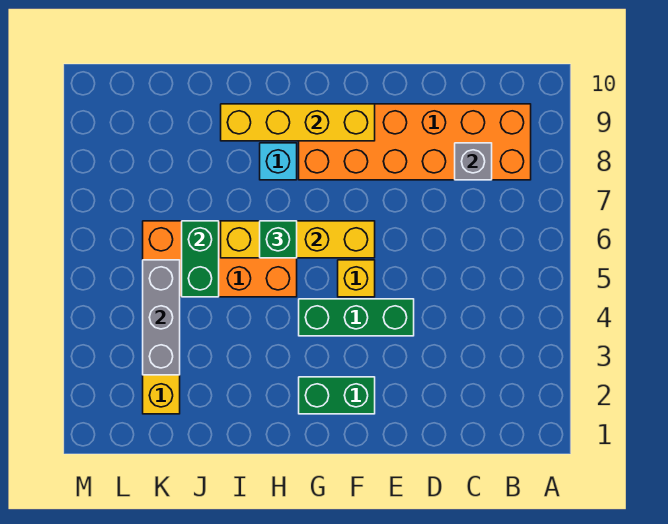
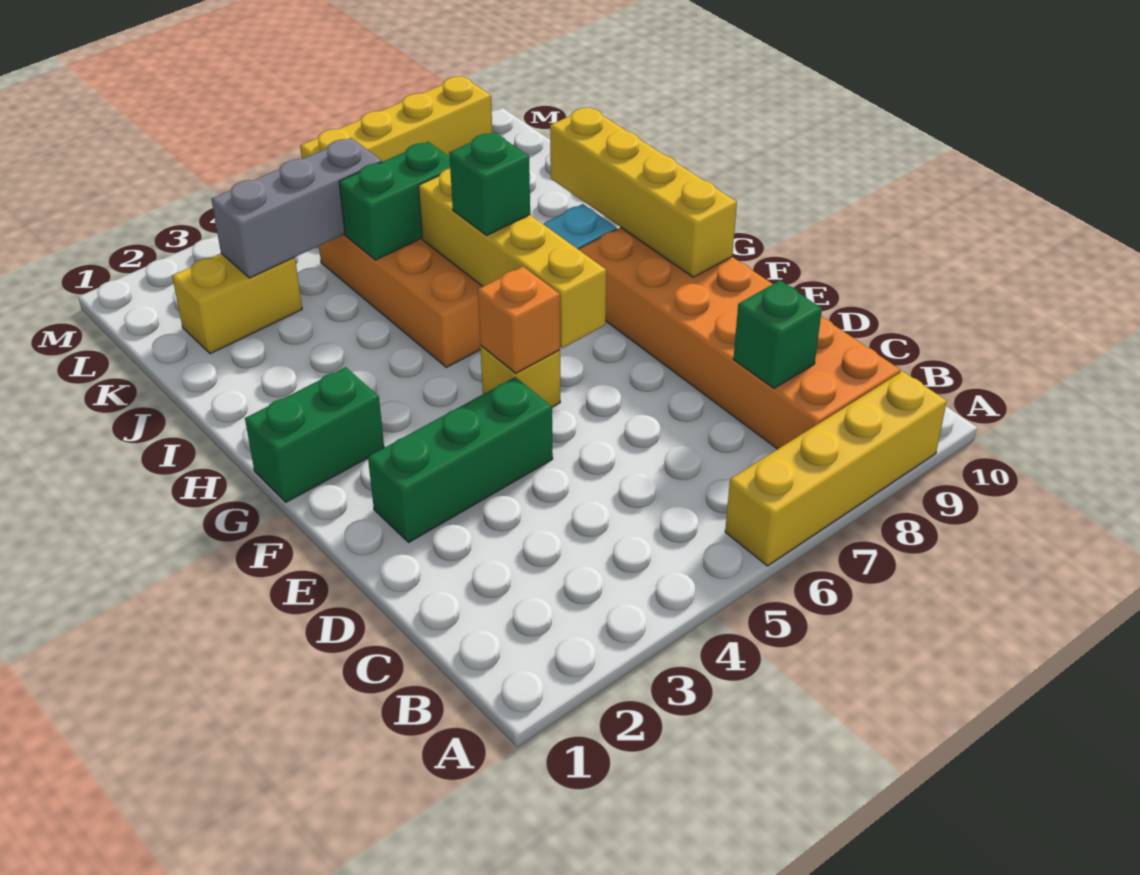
none -> yellow brick A6:A9 level 1
grey brick C8 level 2 -> green brick C8 level 2
green brick E4:G4 level 1 -> green brick E2:E4 level 1
green brick F2:G2 level 1 -> green brick G1:G2 level 1
none -> orange brick F5 level 2
none -> yellow brick M6:M9 level 1

